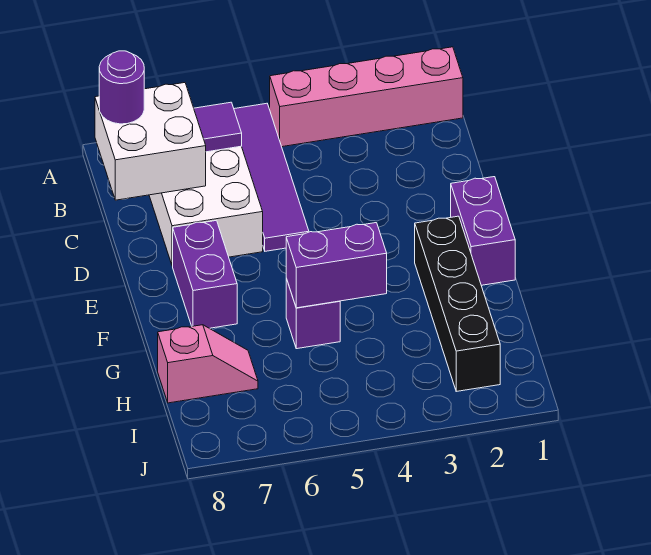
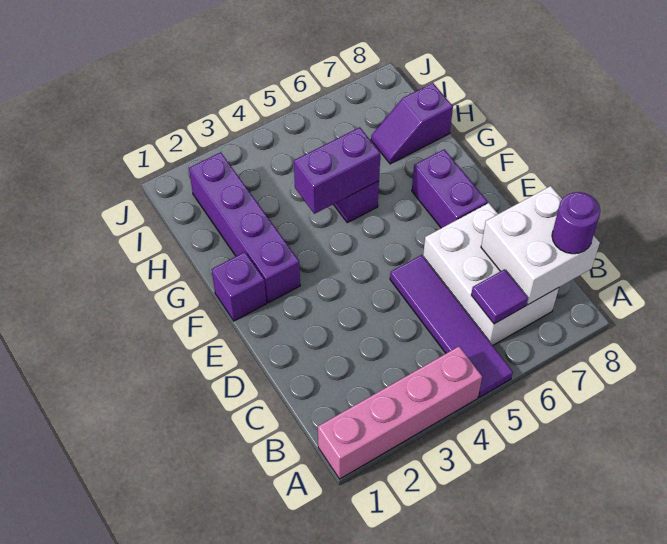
purple brick E1:F1 level 1 -> purple brick F1 level 1
black brick F2:I2 level 1 -> purple brick F2:I2 level 1
pink slope H7:H8 level 1 top 8 -> purple slope H7:H8 level 1 top 8

